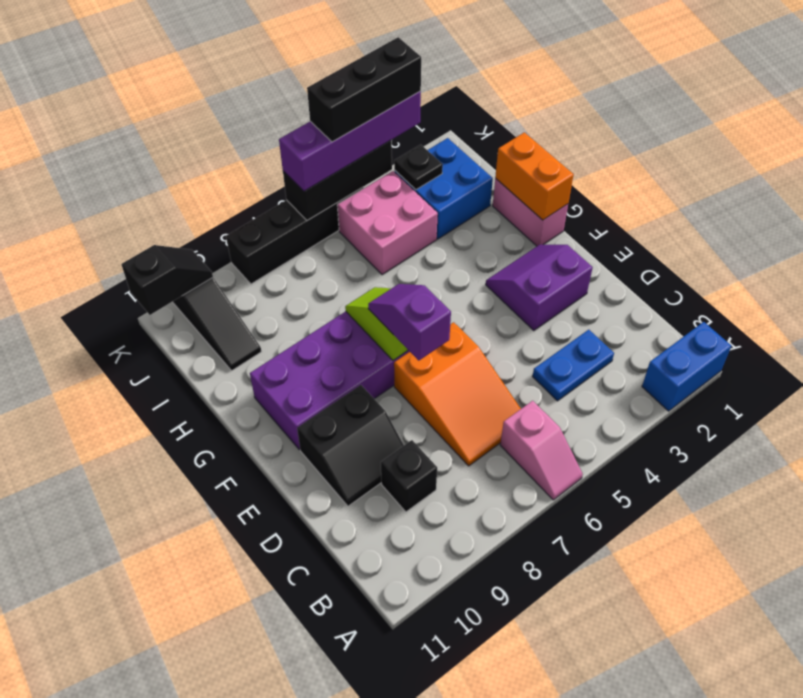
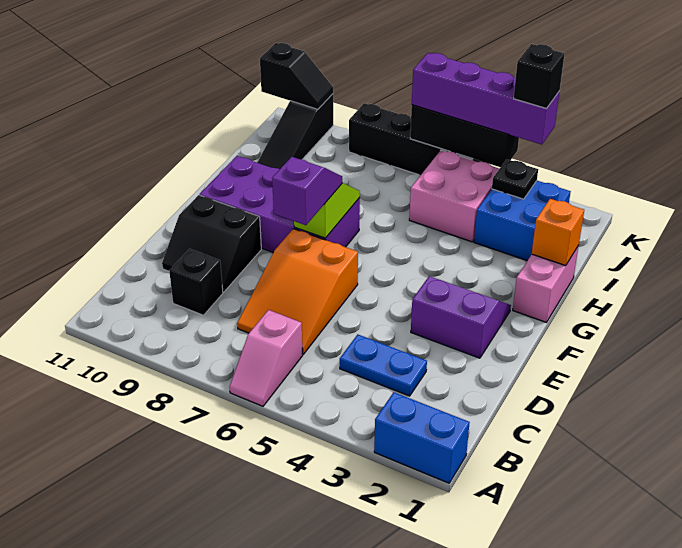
orange brick G1:H1 level 2 -> orange brick H1 level 2
black brick K3:K5 level 4 -> black brick K3 level 4

